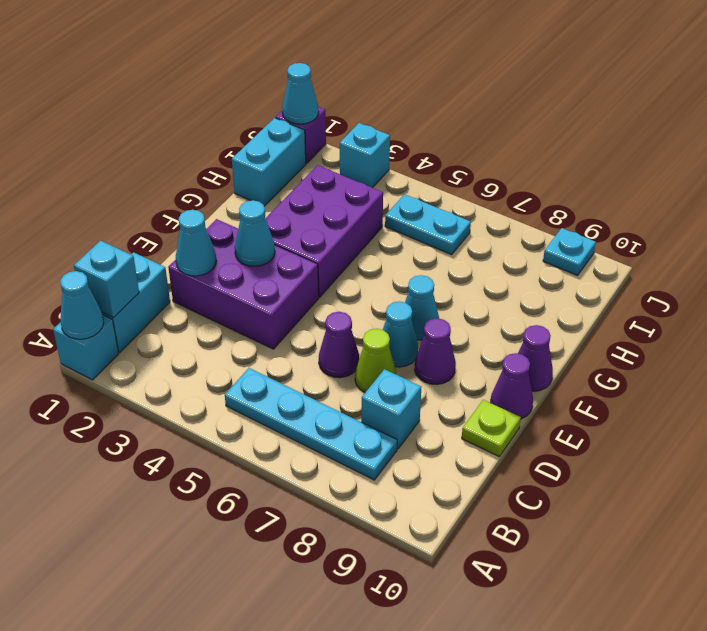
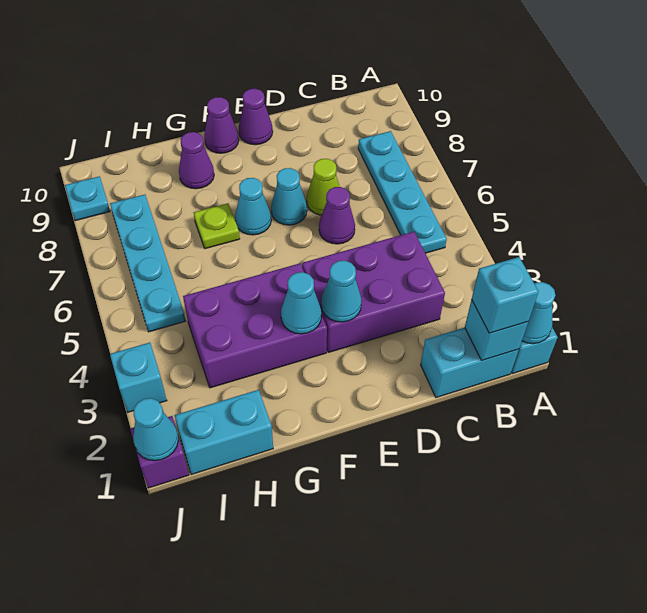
cyan brick C8 level 1 -> cyan brick B1 level 3
purple brick D2:E4 level 1 -> purple brick C3:E4 level 1
cyan cone D2 level 2 -> cyan cone F3 level 2
lime plate D10 level 1 -> lime plate G7 level 1
purple cone E8 level 1 -> purple cone G9 level 1
cyan plate I5:I6 level 1 -> cyan plate I5:I8 level 1

